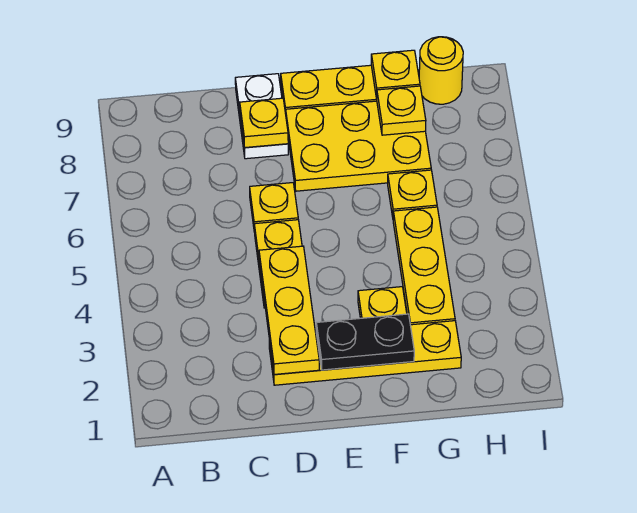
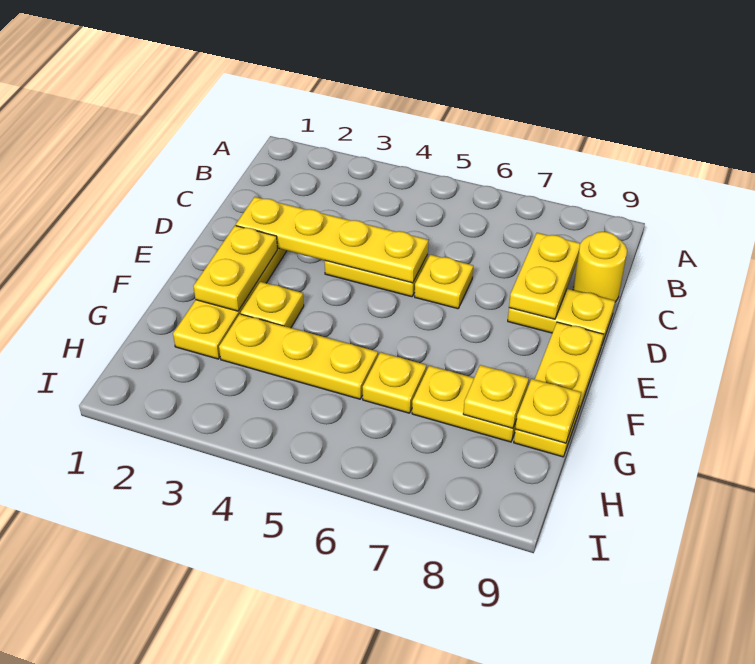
yellow plate D2:D4 level 2 -> yellow plate D2:D5 level 2
white plate D8:D9 level 1 -> yellow plate D8:D9 level 1
yellow plate D8 level 2 -> yellow plate C8:D8 level 2
black plate E2:F2 level 2 -> yellow plate E2:F2 level 2
yellow plate E7:G8 level 1 -> yellow plate G7:G8 level 1
yellow round brick H9 level 1 -> yellow round brick C9 level 1

